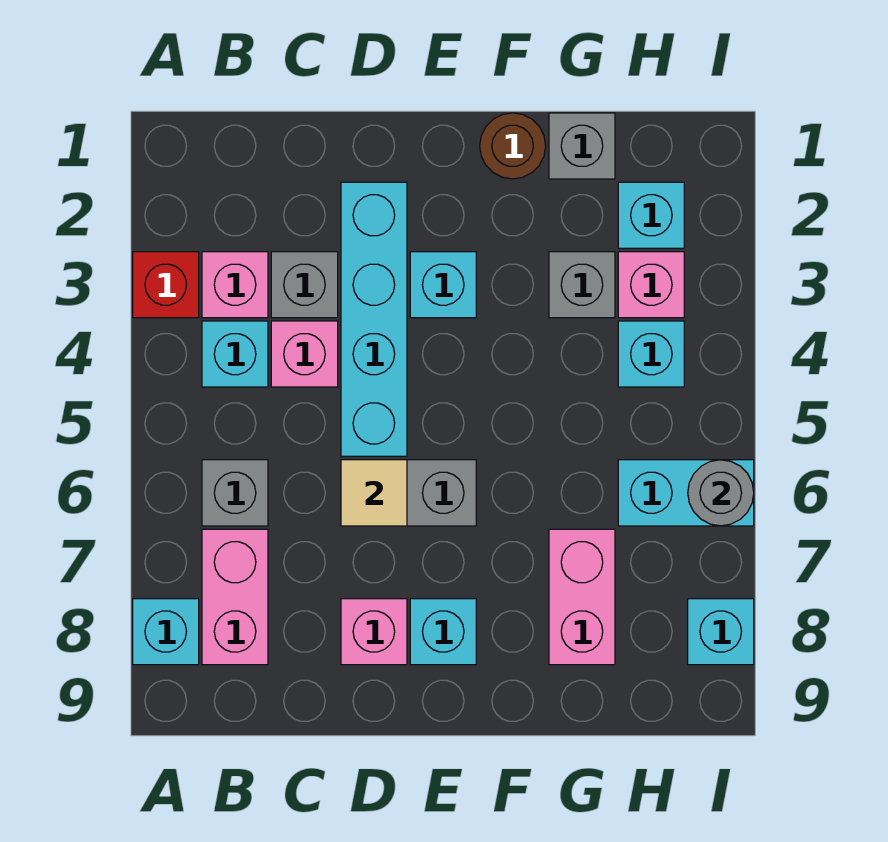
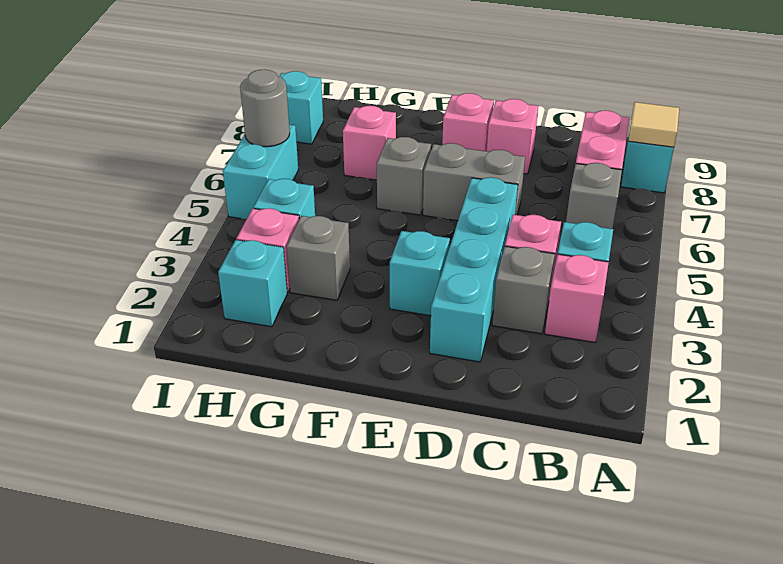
red brick A3 level 1 -> none
tan tile D6 level 2 -> tan tile A8 level 2
cyan brick E8 level 1 -> pink brick E8 level 1
brown round brick F1 level 1 -> none
grey brick G1 level 1 -> grey brick F6 level 1
pink brick G7:G8 level 1 -> pink brick G7 level 1
cyan brick H6:I6 level 1 -> cyan brick I5:I6 level 1

